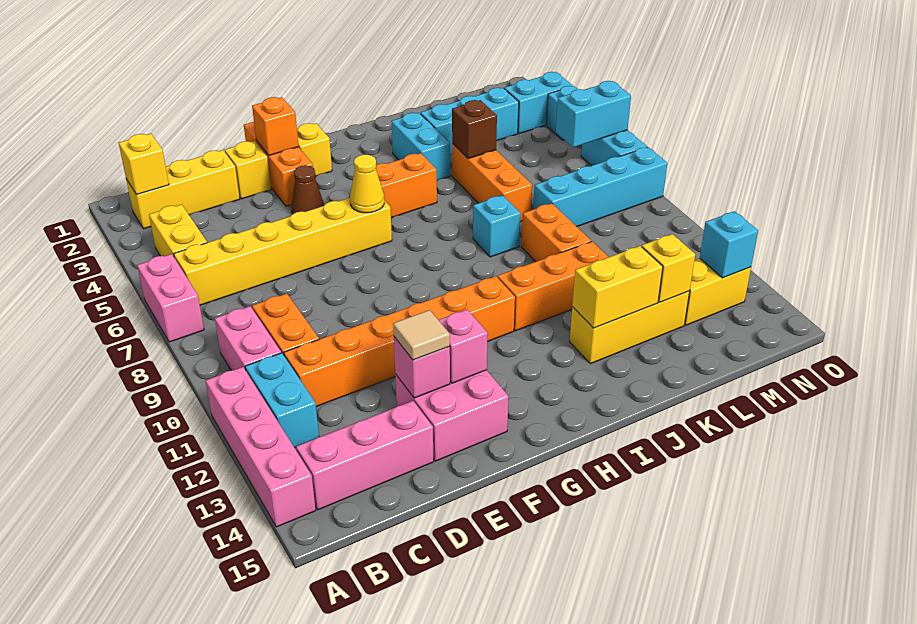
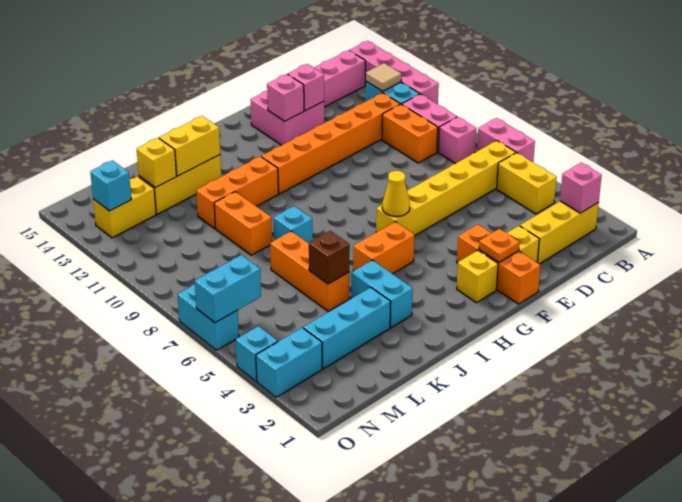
yellow brick B2 level 2 -> pink brick B2 level 2
none -> pink brick B8 level 1
tan tile E13 level 3 -> tan tile B12 level 2
orange brick F2 level 2 -> orange plate F2 level 2
brown cone F4 level 1 -> none
cyan brick L8:O8 level 1 -> none

